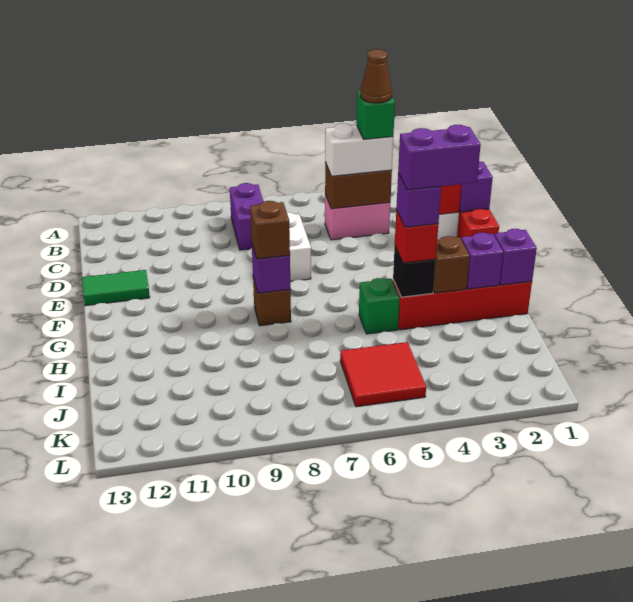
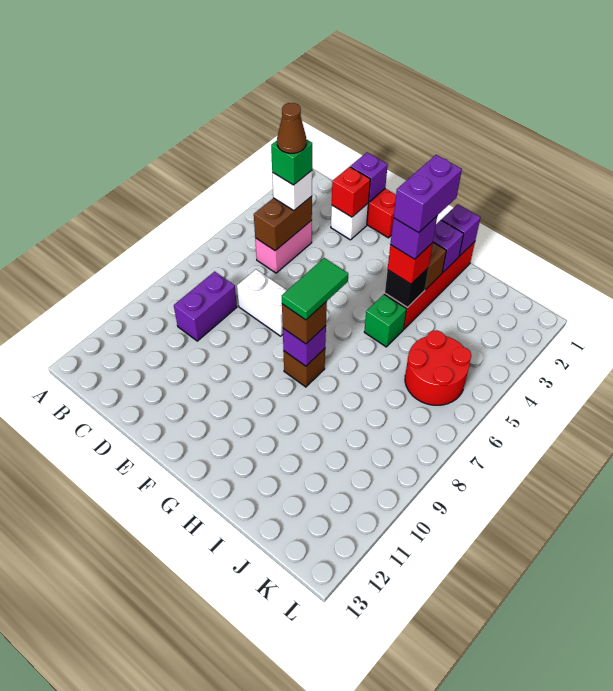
purple brick B8:C8 level 1 -> purple brick C8:C9 level 1
white brick C4:C5 level 3 -> white brick C4 level 3
green tile E12:E13 level 1 -> green tile G7:G8 level 4
red tile J5:K6 level 1 -> red round brick J5:K6 level 1

